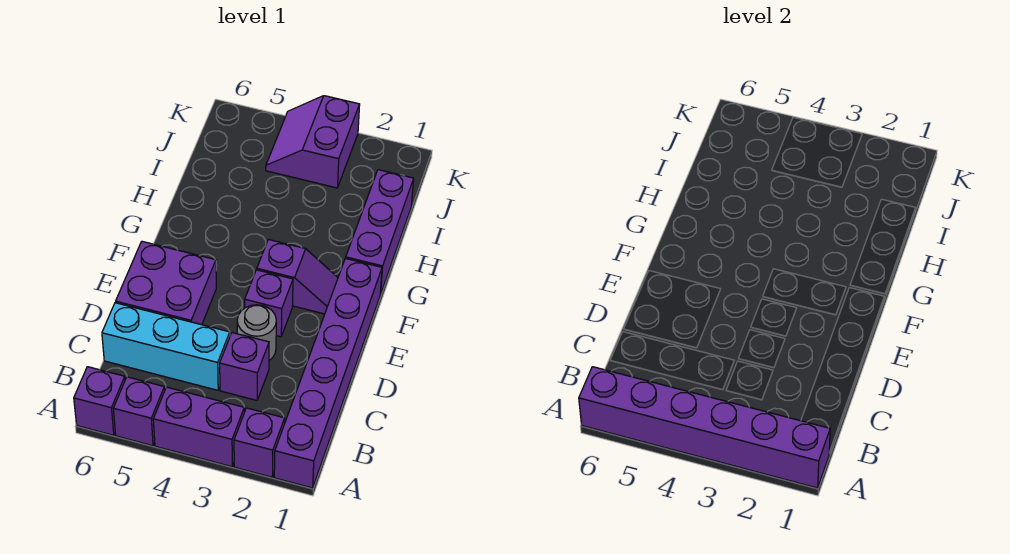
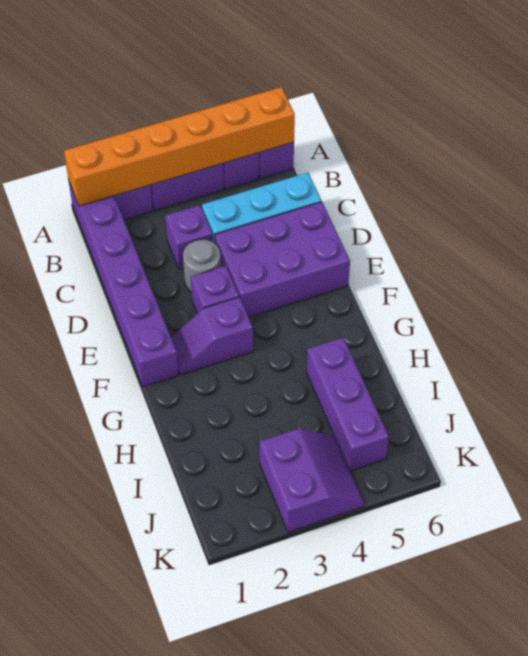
purple brick A1:A6 level 2 -> orange brick A1:A6 level 2
purple brick D5:E6 level 1 -> purple brick D4:E6 level 1
purple brick G1:I1 level 1 -> purple brick H5:J5 level 1

